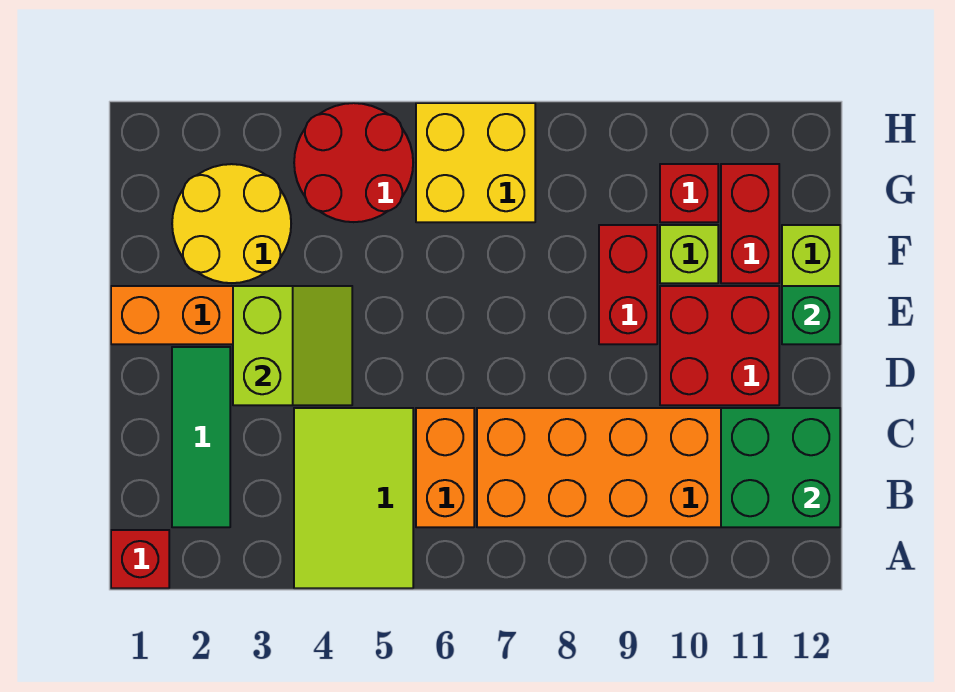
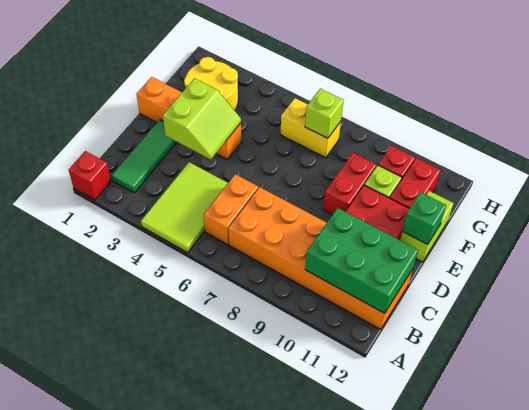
green brick B11:C12 level 2 -> green brick B10:C12 level 2
red round brick G4:H5 level 1 -> none
yellow brick G6:H7 level 1 -> yellow brick G6:G7 level 1
none -> lime brick G7 level 2

